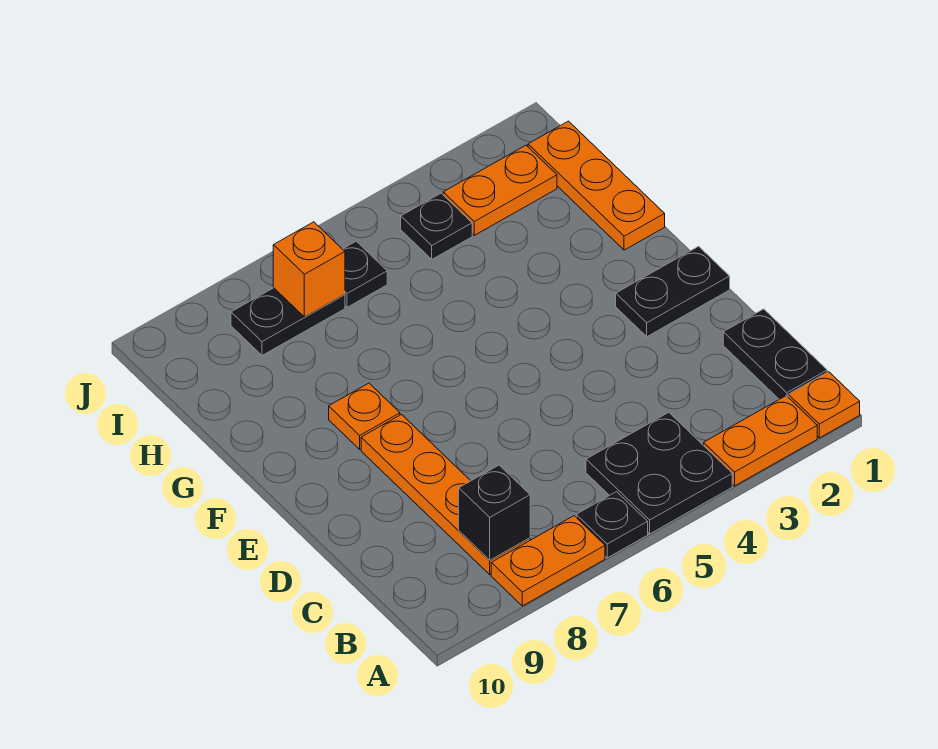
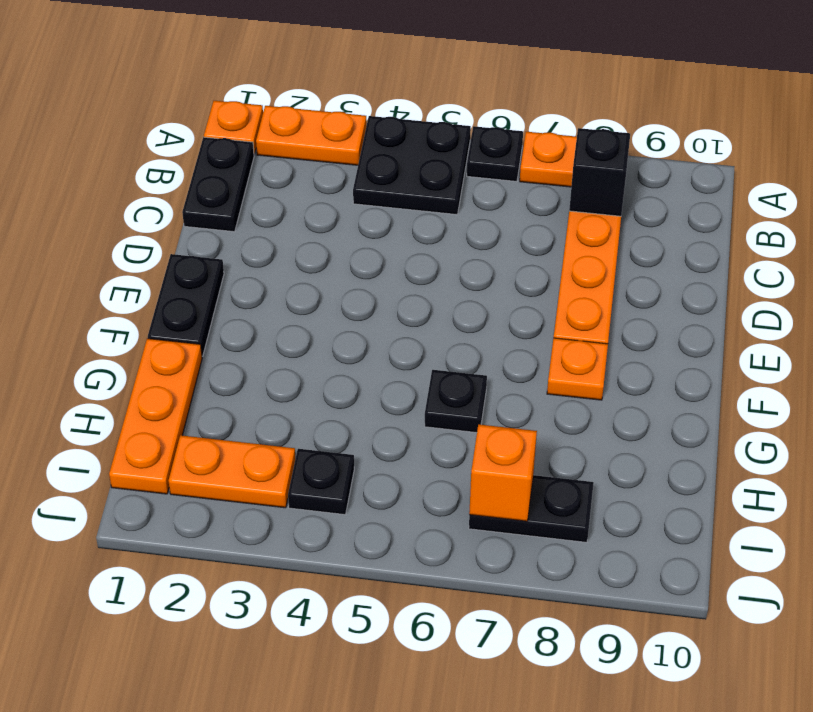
black plate E1:E2 level 1 -> black plate E1:F1 level 1
black plate I6 level 1 -> black plate G6 level 1

